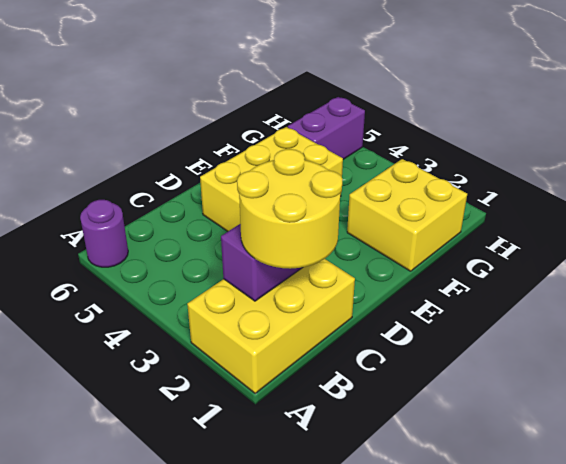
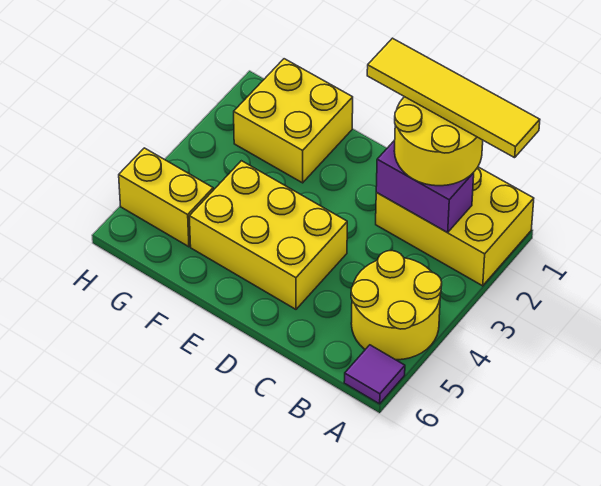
none -> yellow tile A1:D1 level 4
none -> yellow round brick A4:B5 level 1
purple round brick A6 level 1 -> purple tile A6 level 1
purple brick G5:H5 level 1 -> yellow brick G5:H5 level 1

